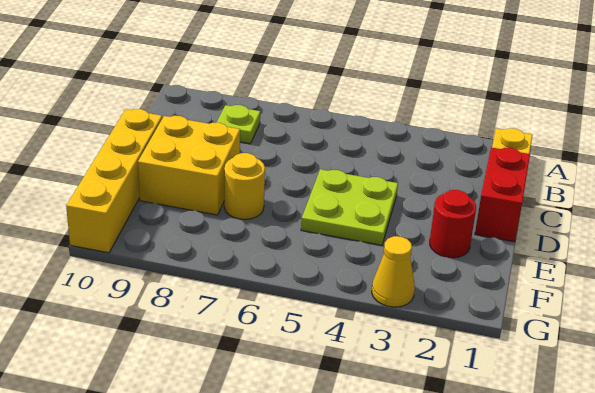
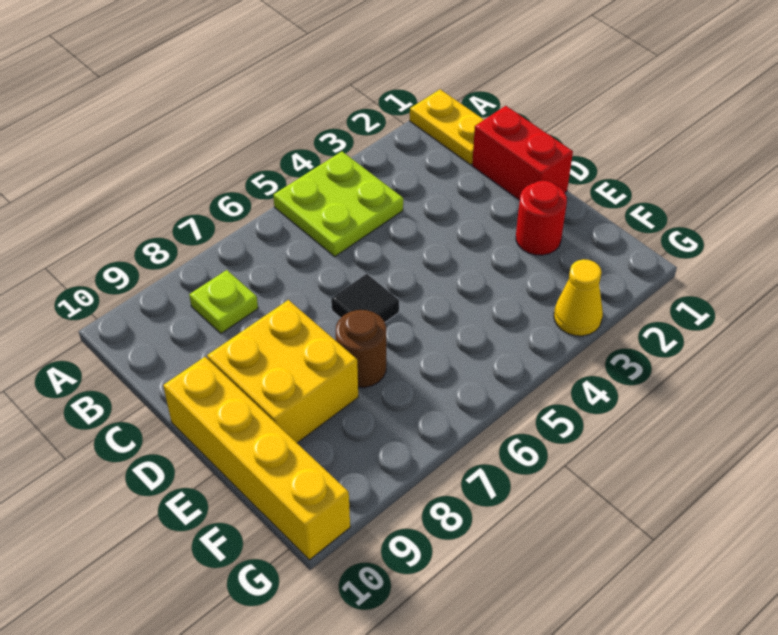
lime plate D4:E5 level 1 -> lime plate A4:B5 level 1
none -> black tile D6 level 1
yellow round brick E7 level 1 -> brown round brick E7 level 1

